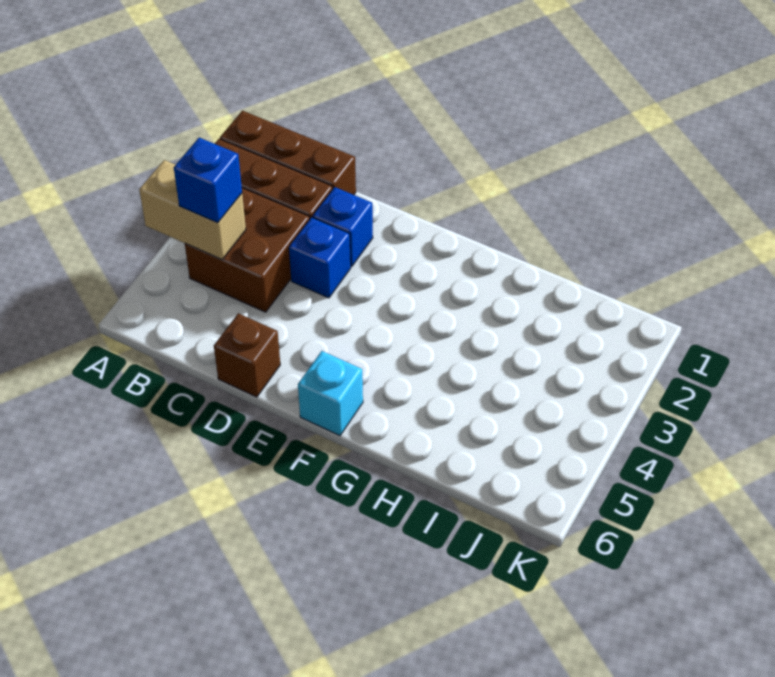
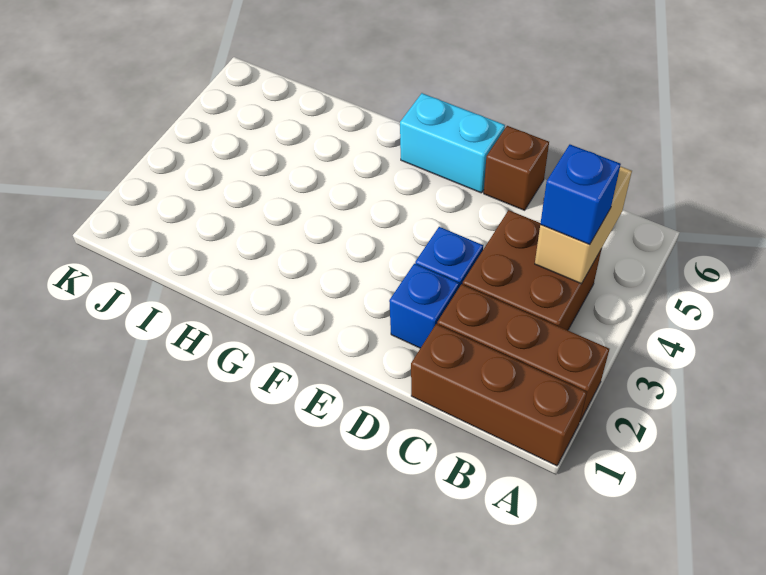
tan brick A4:B4 level 2 -> tan brick B4:B5 level 2
cyan brick F6 level 1 -> cyan brick E6:F6 level 1

